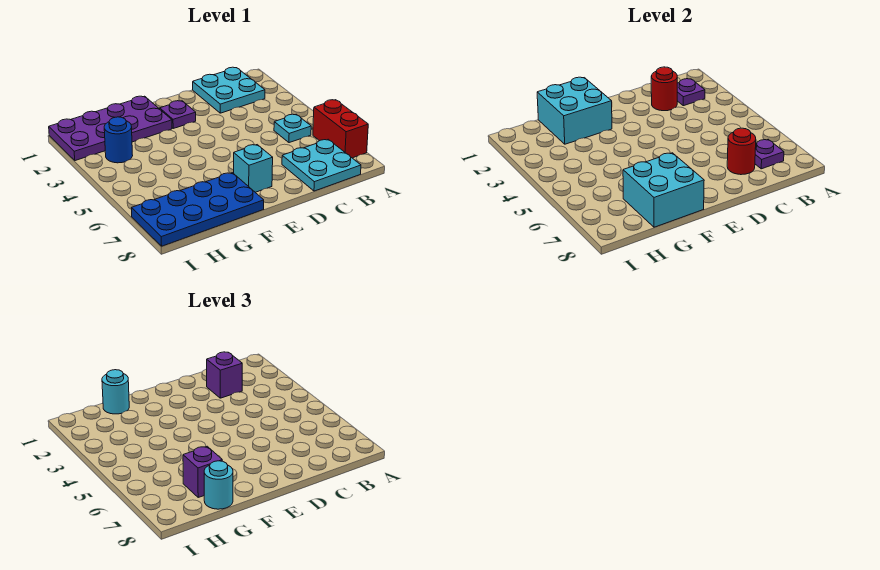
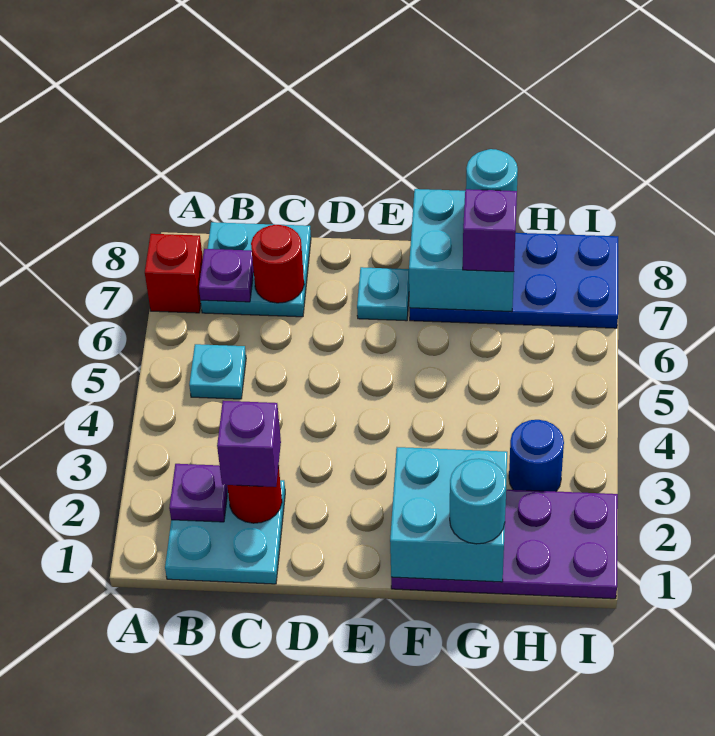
red brick A6:A7 level 1 -> red brick A7 level 1
purple plate E2 level 1 -> none
cyan brick E7 level 1 -> cyan plate E7 level 1

